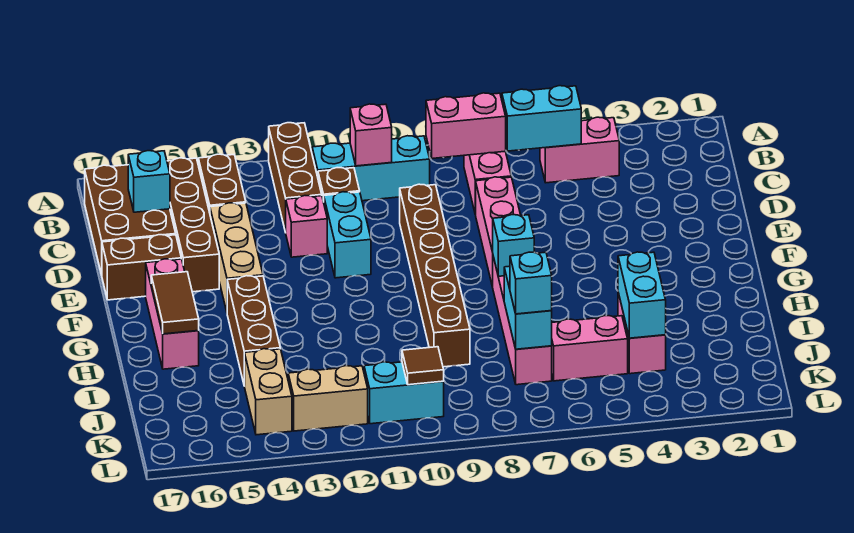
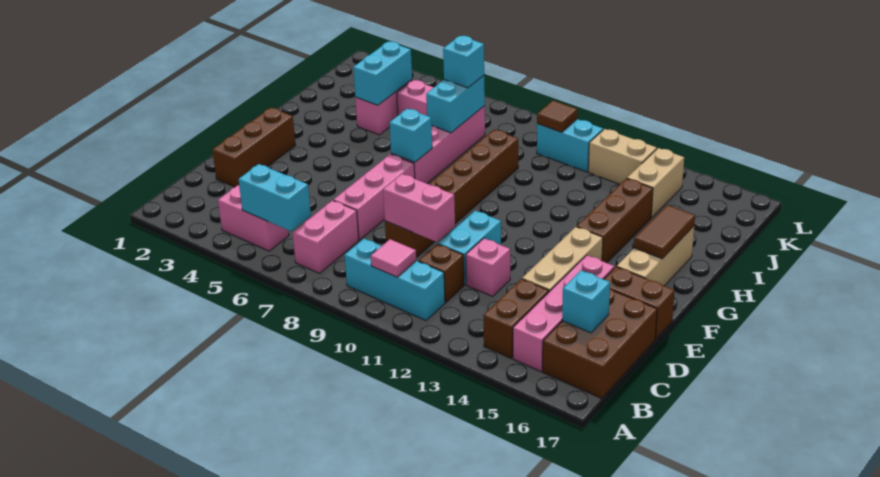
brown brick A12:C12 level 1 -> brown brick D2:F2 level 1
pink brick B7:B8 level 2 -> pink brick D9:D10 level 2
pink brick B10 level 2 -> pink tile B10 level 2
brown brick B15:E15 level 1 -> pink brick B15:E15 level 1
pink brick F16:H16 level 1 -> tan brick F16:H16 level 1

